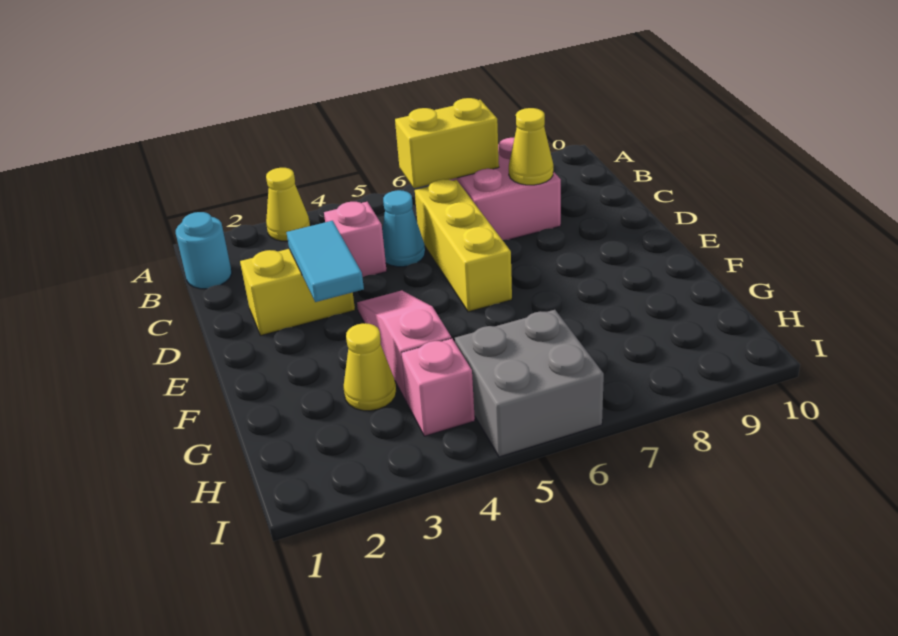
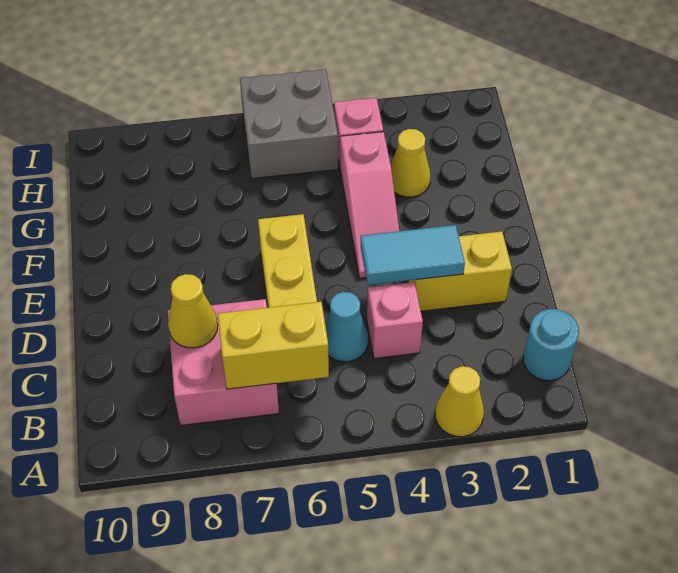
cyan tile D3:E3 level 2 -> cyan tile D3:D4 level 2

